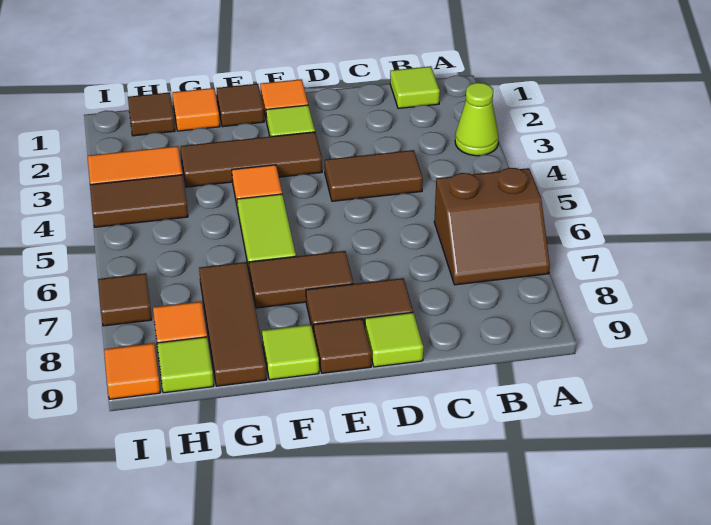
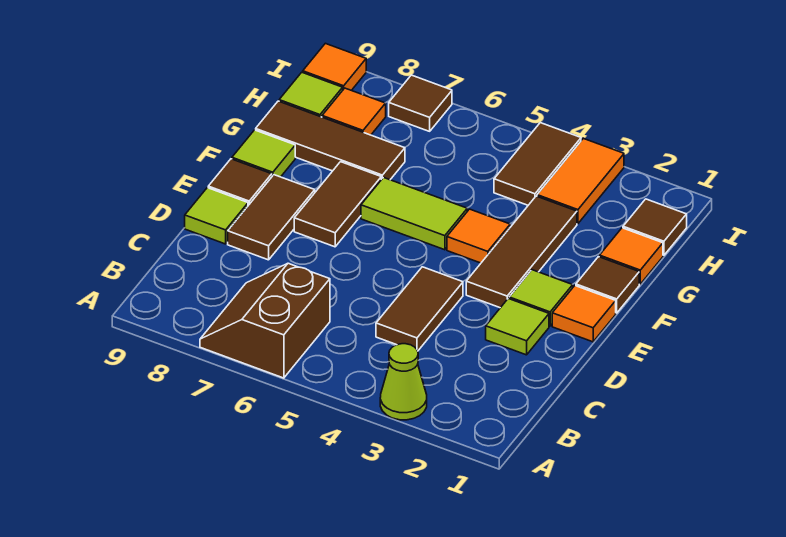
lime tile B1 level 1 -> lime tile D2 level 1

